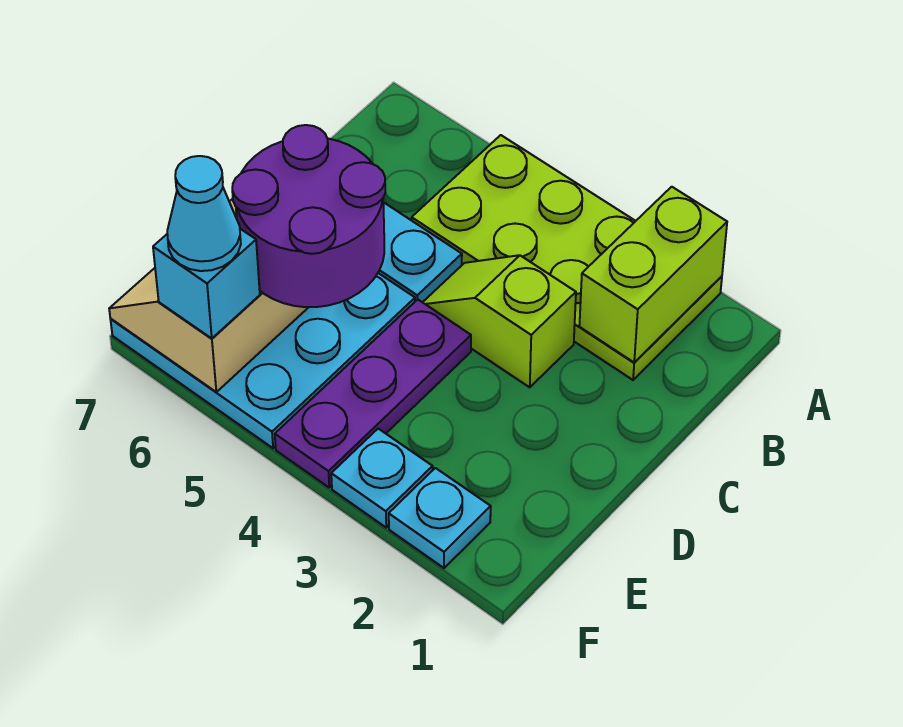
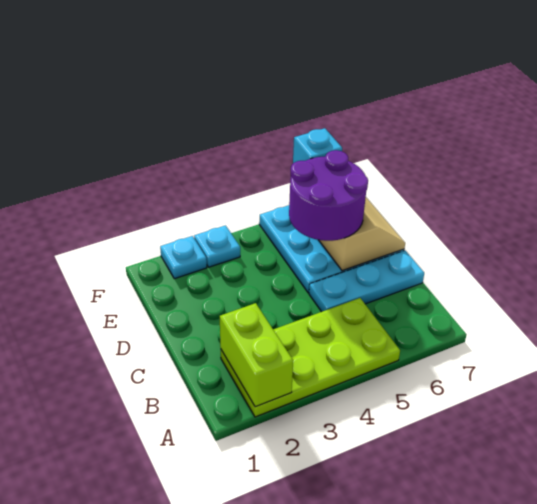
lime slope C3:C4 level 1 top 3 -> none
purple plate D4:F4 level 1 -> none
cyan cone F6 level 4 -> none

